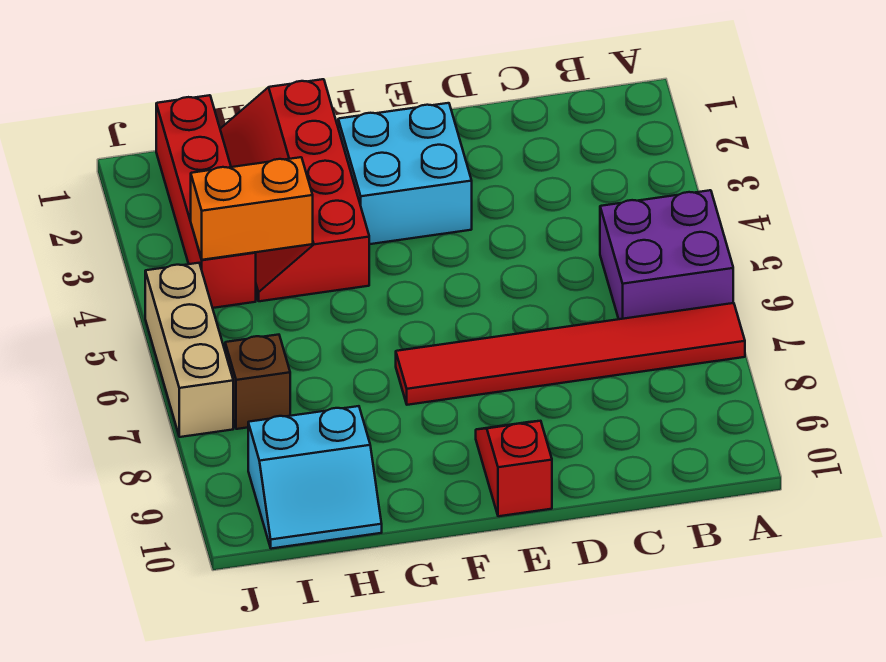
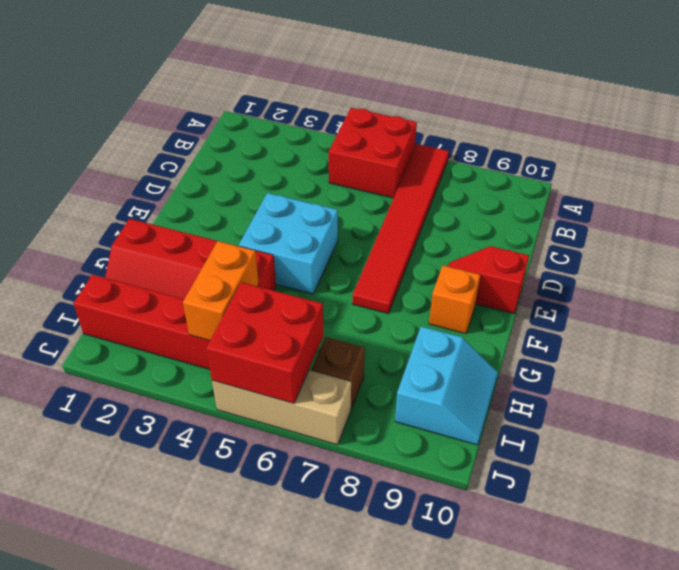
purple brick A5:B6 level 1 -> red brick A5:B6 level 1
cyan brick E2:F3 level 1 -> cyan brick E4:F5 level 1
none -> orange brick F9 level 1
none -> red brick I5:J6 level 2

